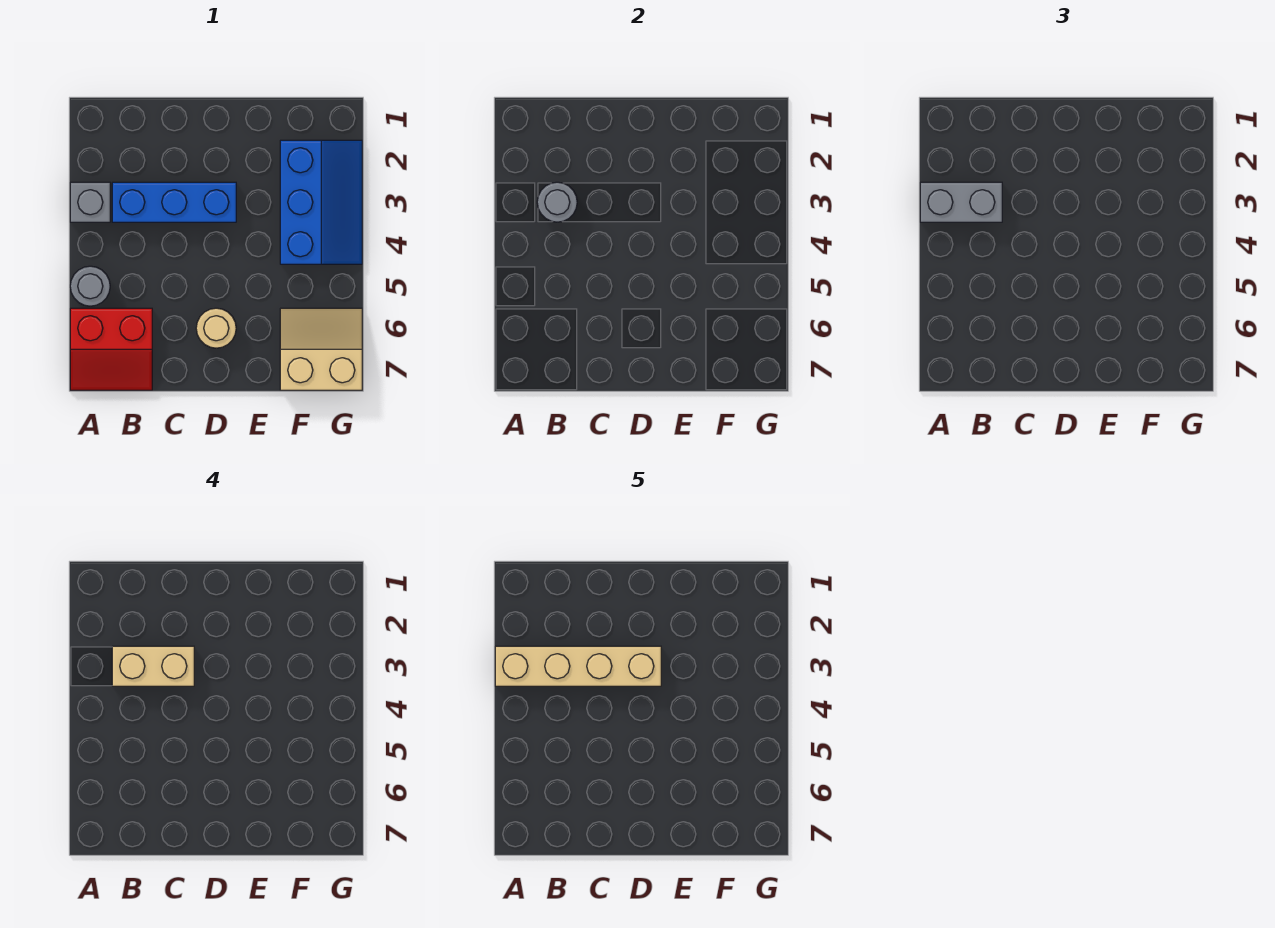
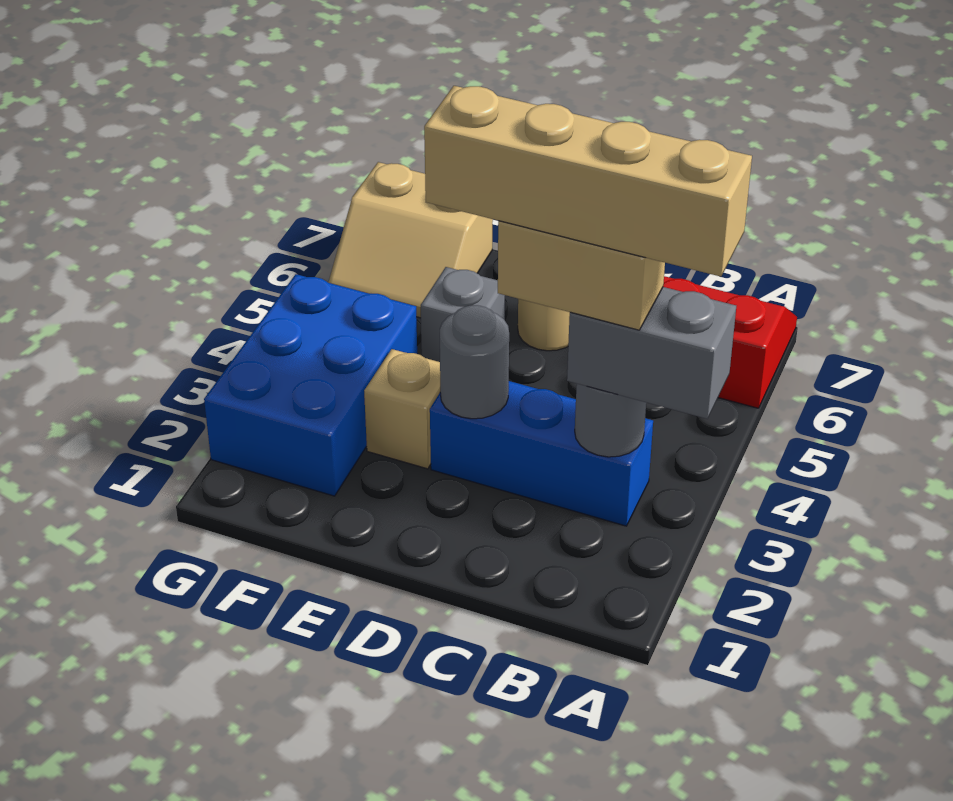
grey brick A3 level 1 -> grey brick E5 level 1
grey round brick A5 level 1 -> grey round brick D3 level 2
none -> tan brick E3 level 1
blue slope F2:G4 level 1 top F -> blue brick F2:G4 level 1

